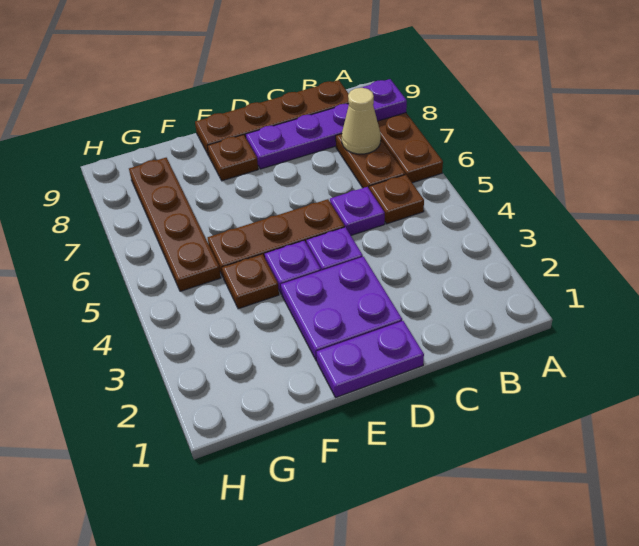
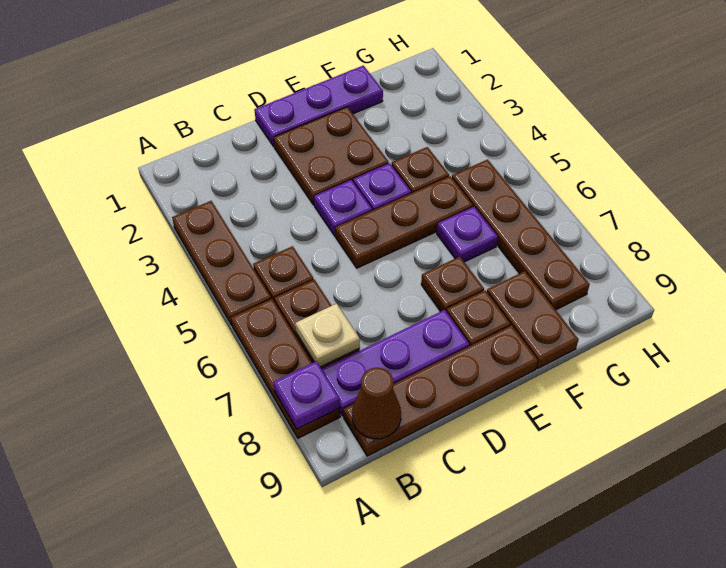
none -> brown plate A3:A5 level 1
tan cone B7 level 2 -> tan plate B7 level 2
none -> brown cone B9 level 2
purple plate C5 level 1 -> purple plate F6 level 1
purple plate D1:E1 level 1 -> purple plate D1:F1 level 1
purple plate D2:E3 level 1 -> brown plate D2:E3 level 1
none -> brown plate E7 level 1
none -> brown plate F8:F9 level 1

